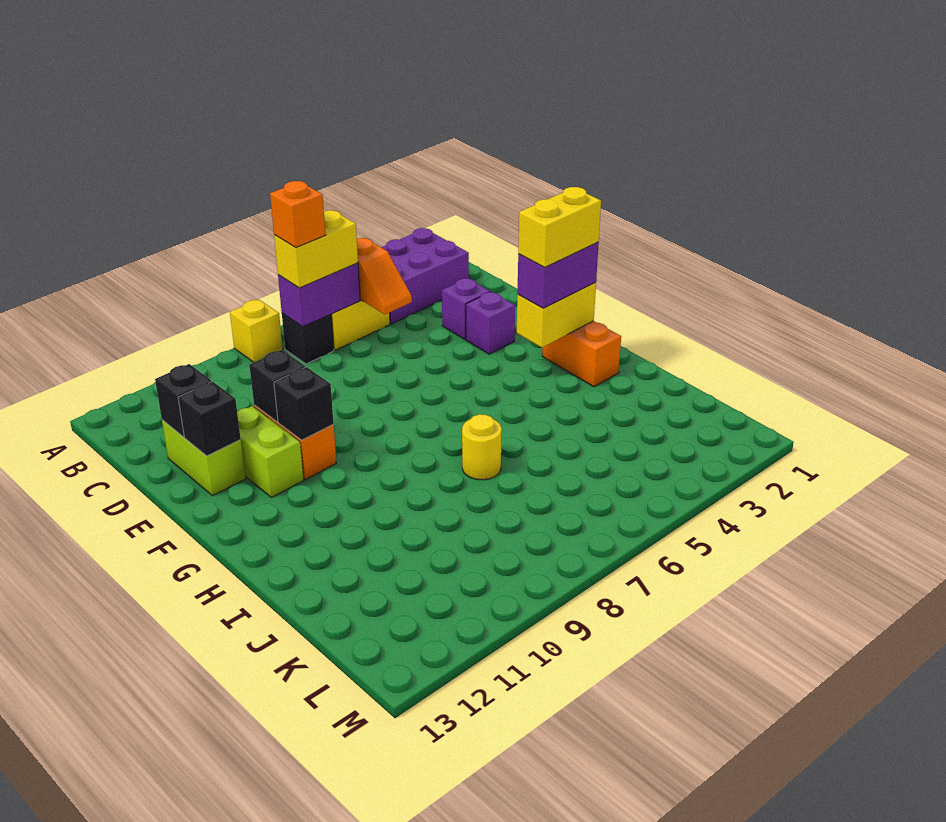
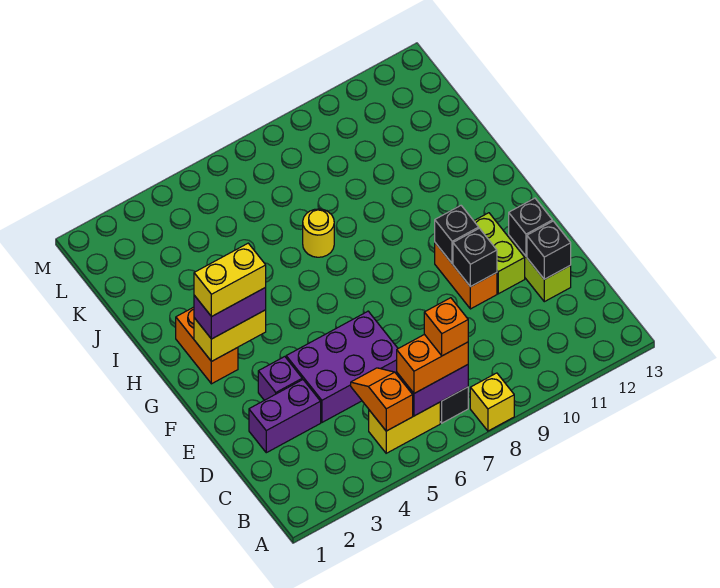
purple brick A2:B4 level 1 -> purple brick D4:E6 level 1
yellow brick B6:B7 level 3 -> orange brick B6:B7 level 3
purple brick D3 level 1 -> purple brick D2:D3 level 1

